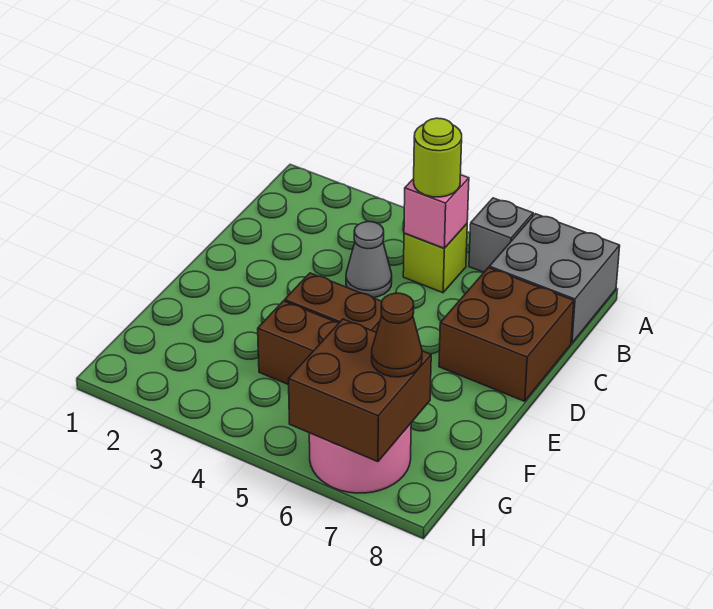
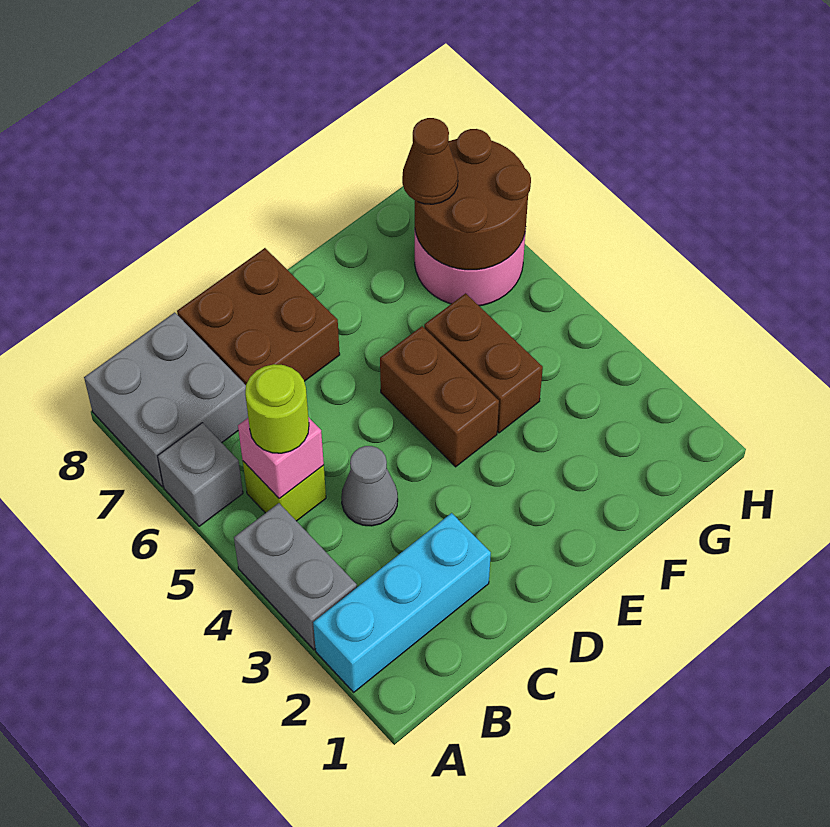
none -> cyan brick A2:C2 level 1
none -> grey brick A3:A4 level 1
brown brick G6:H7 level 2 -> brown round brick G6:H7 level 2

